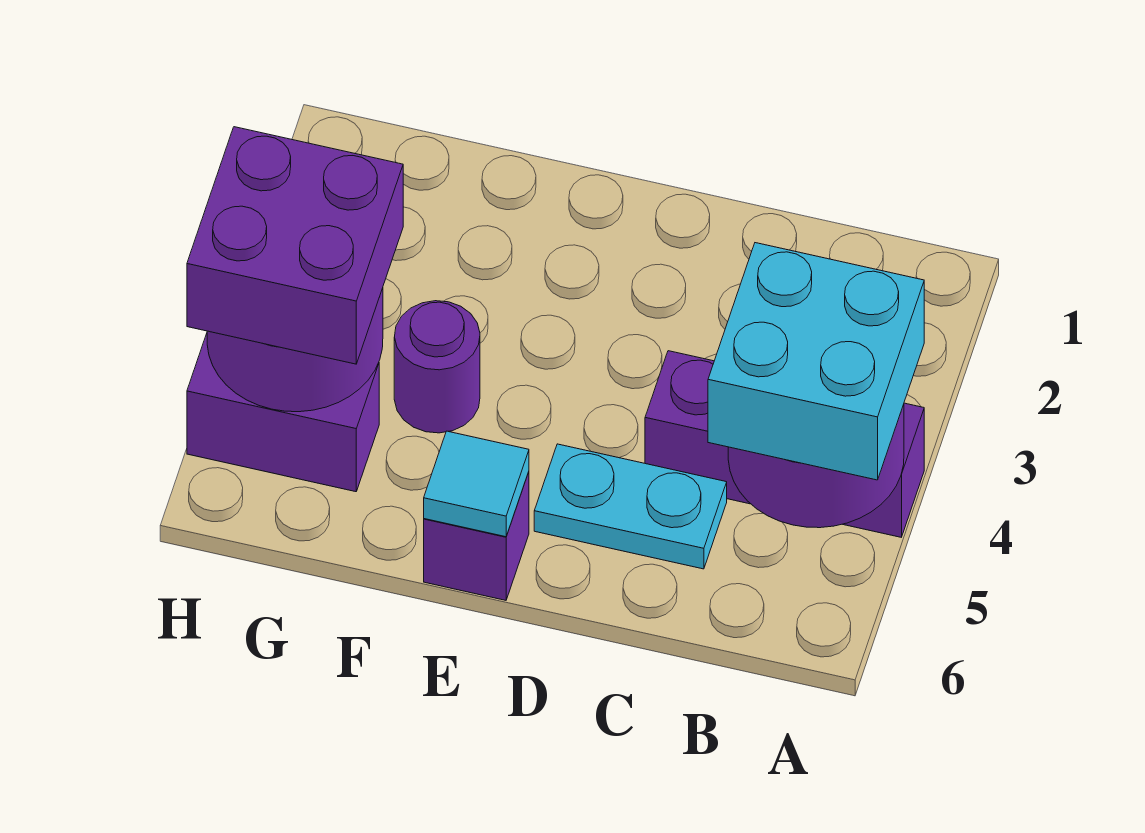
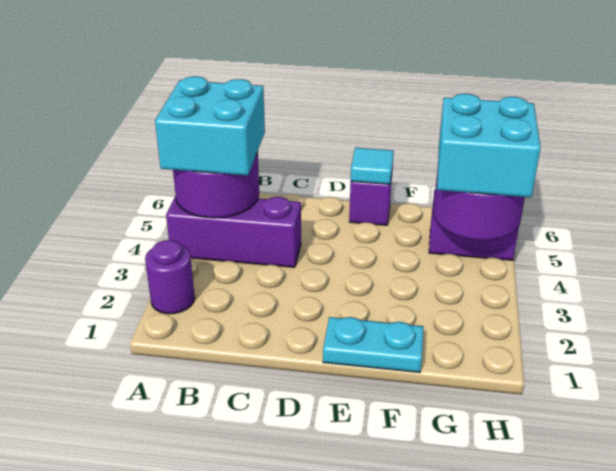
cyan plate C5:D5 level 1 -> cyan plate E1:F1 level 1
purple round brick F4 level 1 -> purple round brick A2 level 1
purple brick G4:H5 level 3 -> cyan brick G4:H5 level 3

